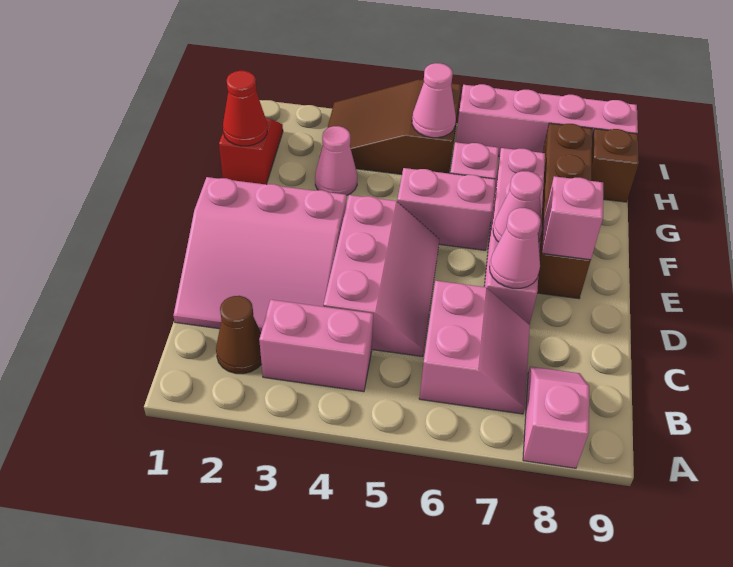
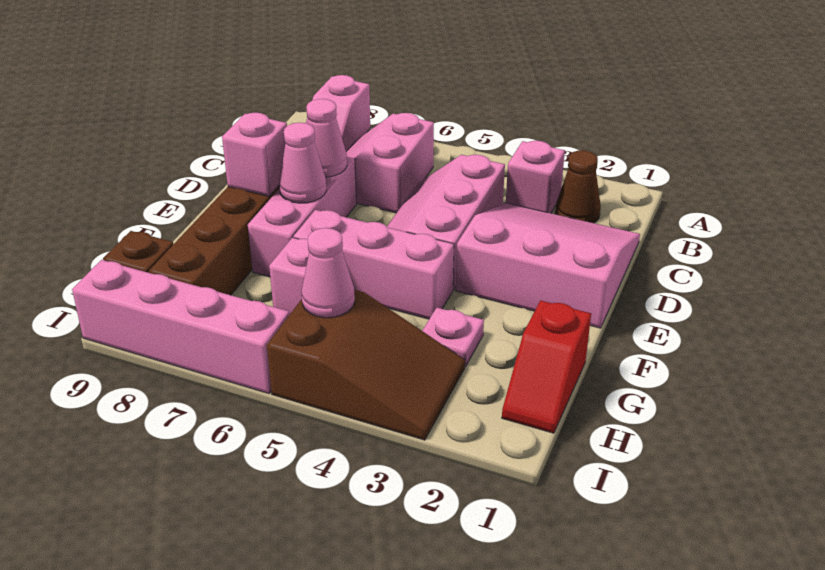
pink brick B3:B4 level 1 -> pink brick B3 level 1
pink brick D7:G7 level 1 -> pink brick D7:F7 level 1
pink brick F5:F6 level 1 -> pink brick F4:F6 level 1
red cone G1 level 2 -> none
pink cone G3 level 1 -> pink plate G3 level 1

